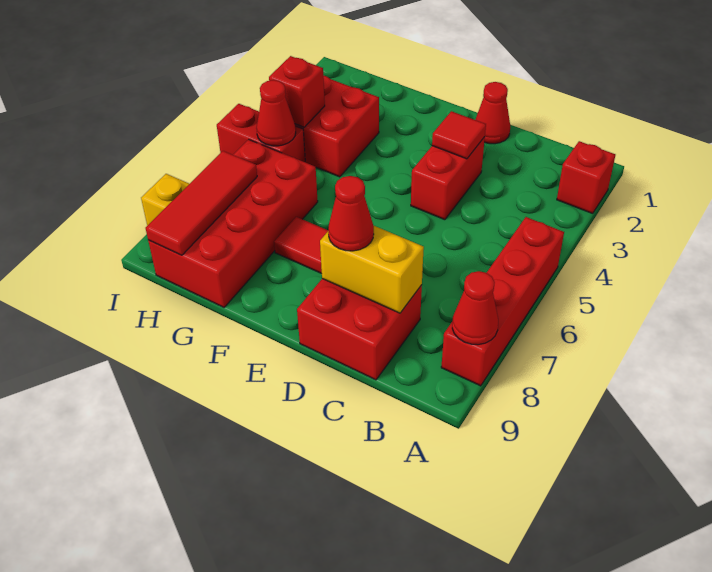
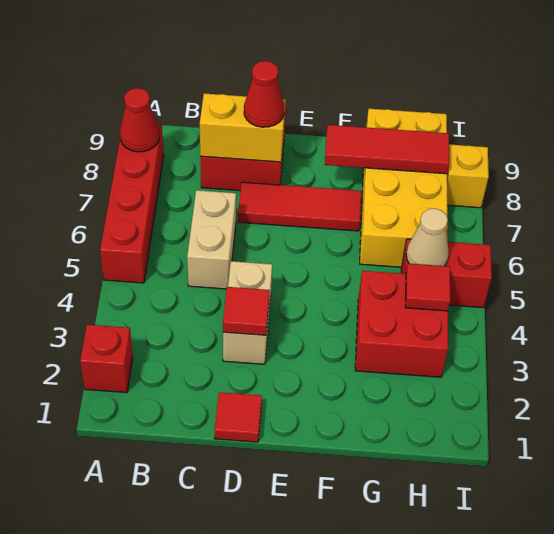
none -> tan brick C5:C6 level 1
red cone D1 level 1 -> red tile D1 level 1
red brick D3:D4 level 1 -> tan brick D3:D4 level 1
red brick G6:H9 level 1 -> yellow brick G6:H9 level 1
red brick H4 level 2 -> red tile H4 level 2
red cone H5 level 2 -> tan cone H5 level 2
red tile H7:H9 level 2 -> red tile F8:H8 level 2

